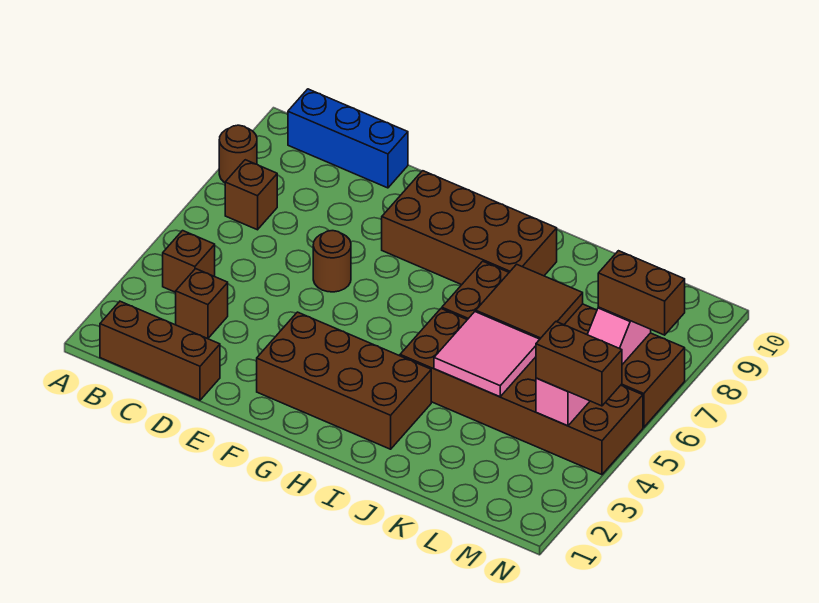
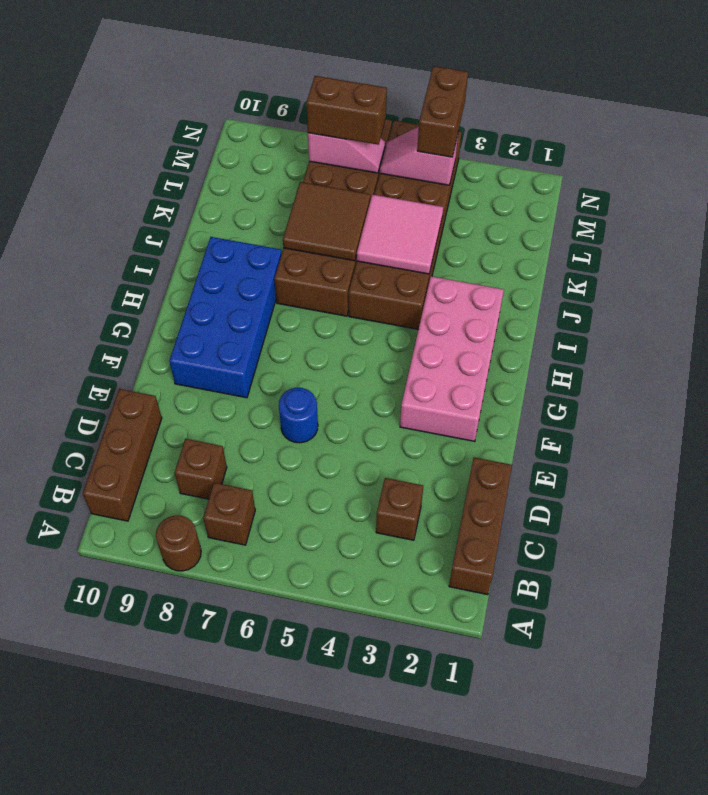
brown brick B4 level 1 -> brown brick C8 level 1
blue brick B10:D10 level 1 -> brown brick B10:D10 level 1
brown round brick E6 level 1 -> blue round brick E6 level 1
brown brick F2:I3 level 1 -> pink brick F2:I3 level 1
brown brick F8:I9 level 1 -> blue brick F8:I9 level 1
brown brick M7:N7 level 3 -> brown brick M6:M7 level 3

